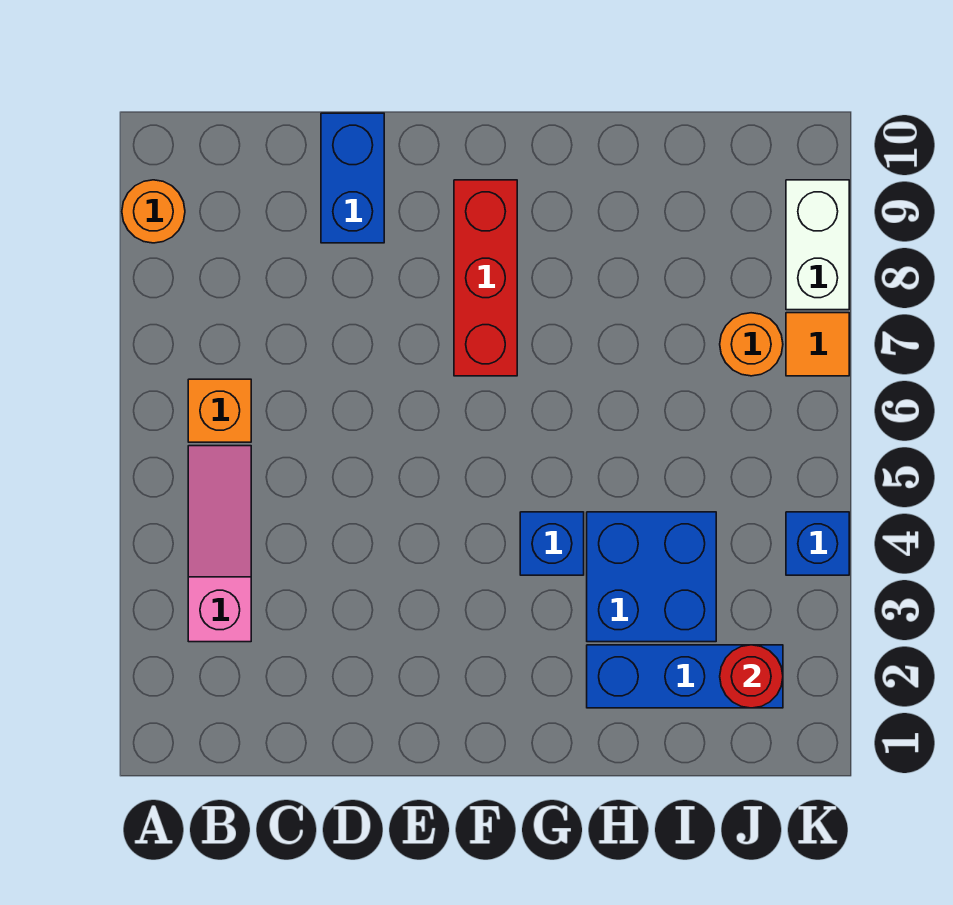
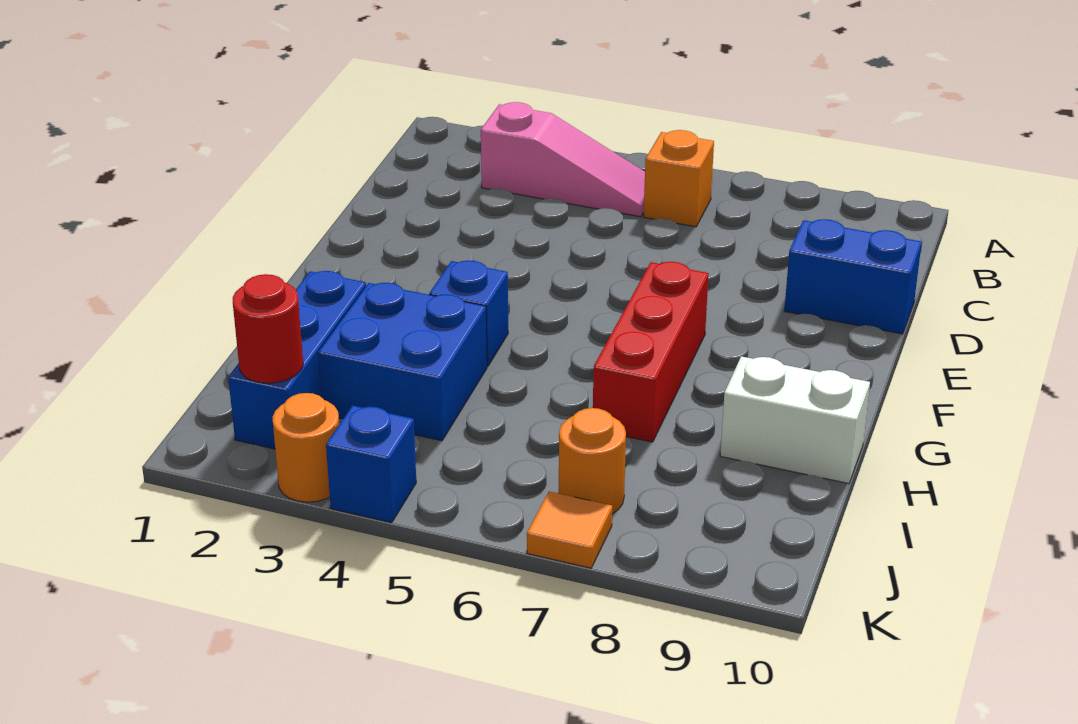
orange round brick A9 level 1 -> orange round brick K3 level 1
red brick F7:F9 level 1 -> red brick F7:H7 level 1
white brick K8:K9 level 1 -> white brick H9:H10 level 1

